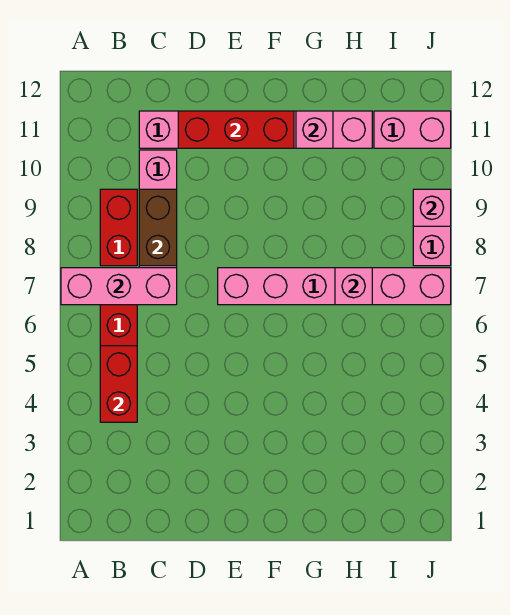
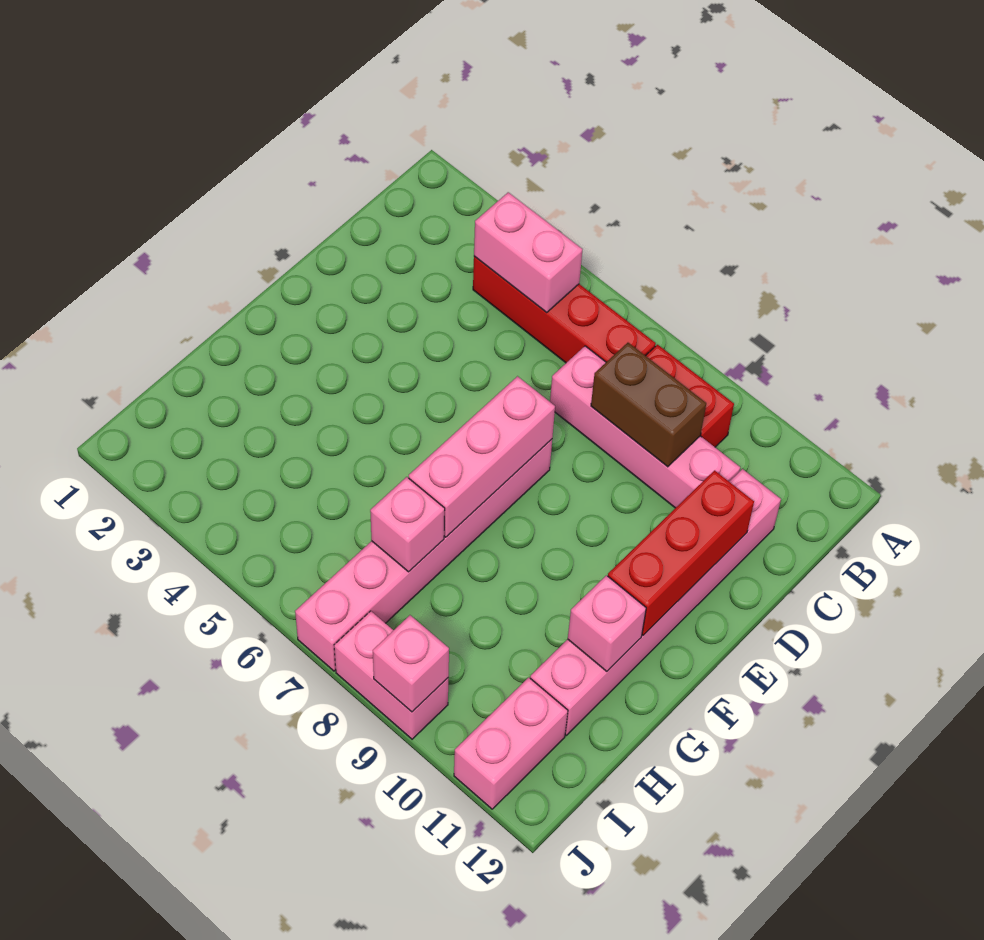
pink brick A7:C7 level 2 -> pink brick E7:G7 level 2
red brick B4:B5 level 2 -> pink brick B4:B5 level 2

